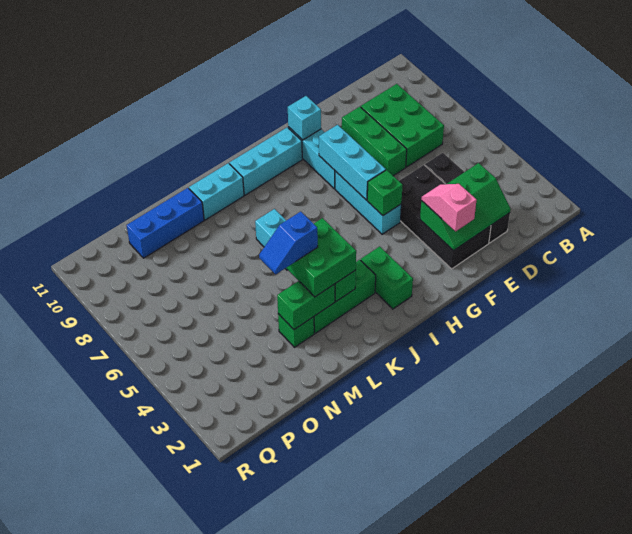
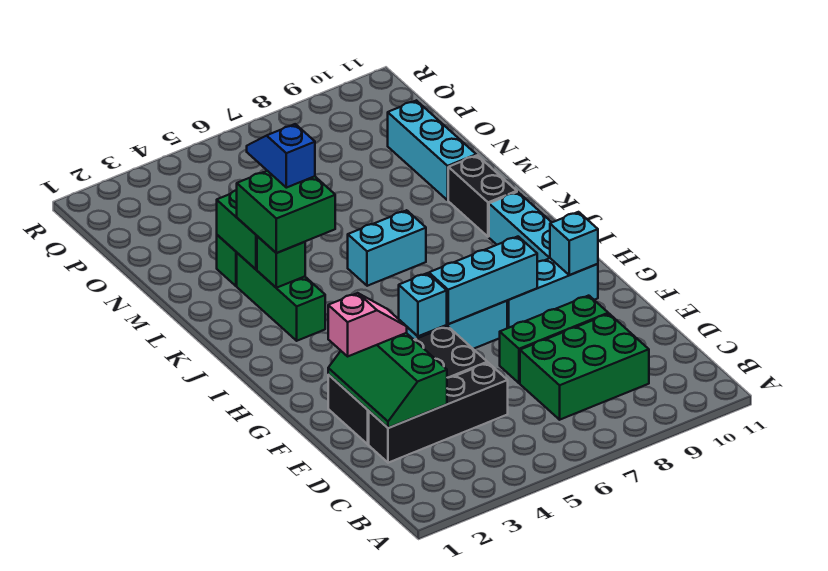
green brick G5 level 2 -> cyan brick G5 level 2
green brick I2:I3 level 1 -> none
cyan brick K10:L10 level 1 -> black brick K10:L10 level 1
blue brick M10:O10 level 1 -> cyan brick M10:O10 level 1

